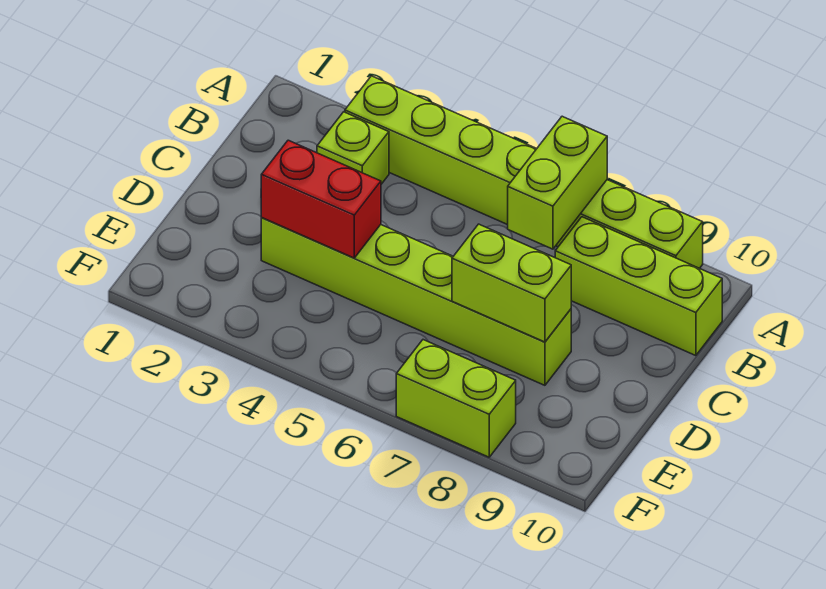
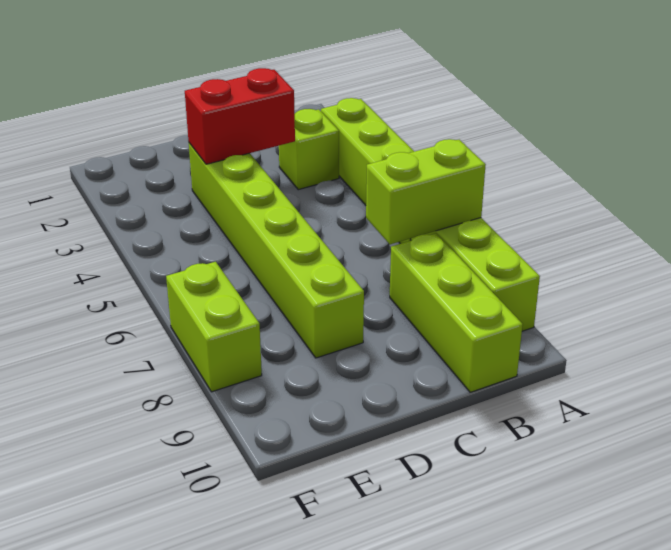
red brick D3:D4 level 2 -> red brick C3:D3 level 2
lime brick D7:D8 level 2 -> none

